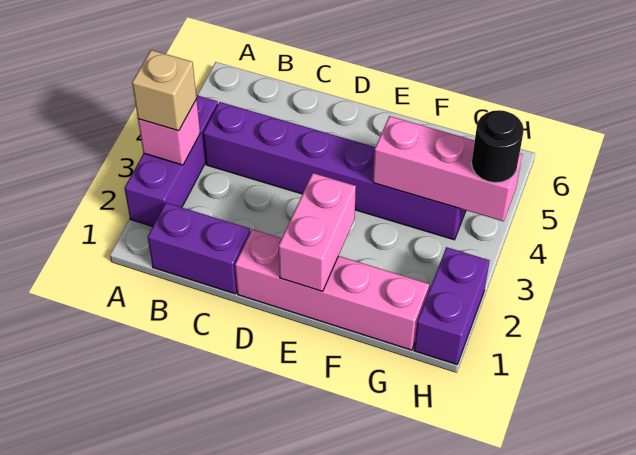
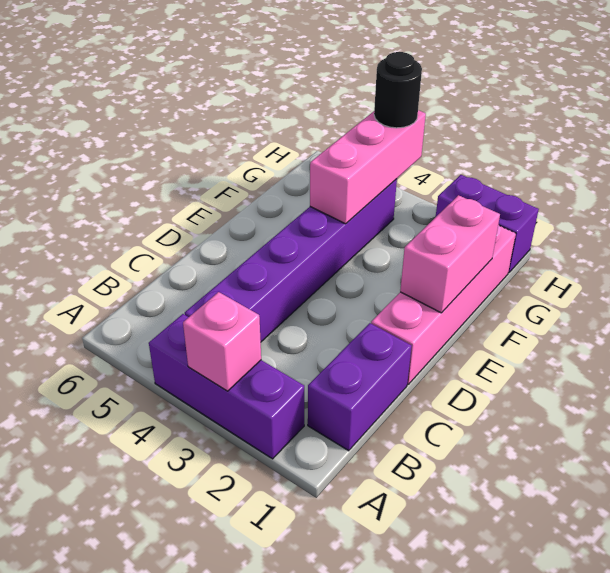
tan brick A3 level 3 -> none
pink brick E1:E2 level 2 -> pink brick E1:F1 level 2

